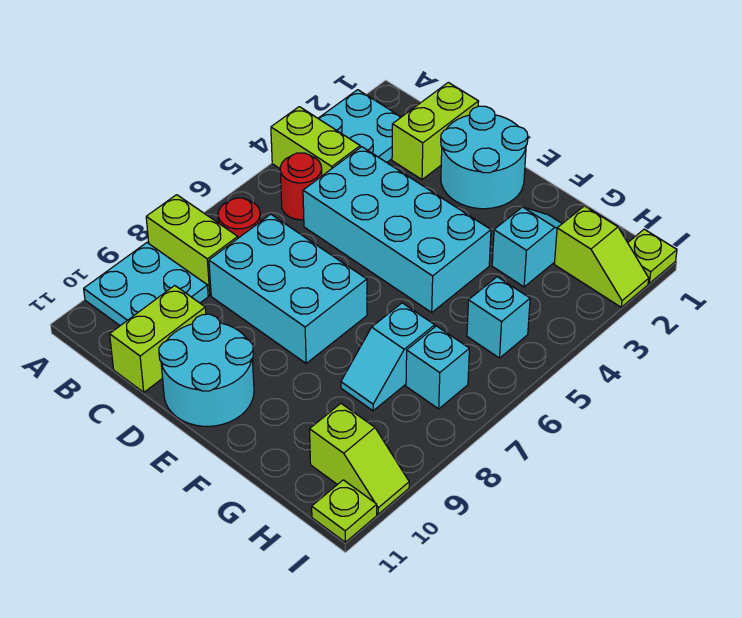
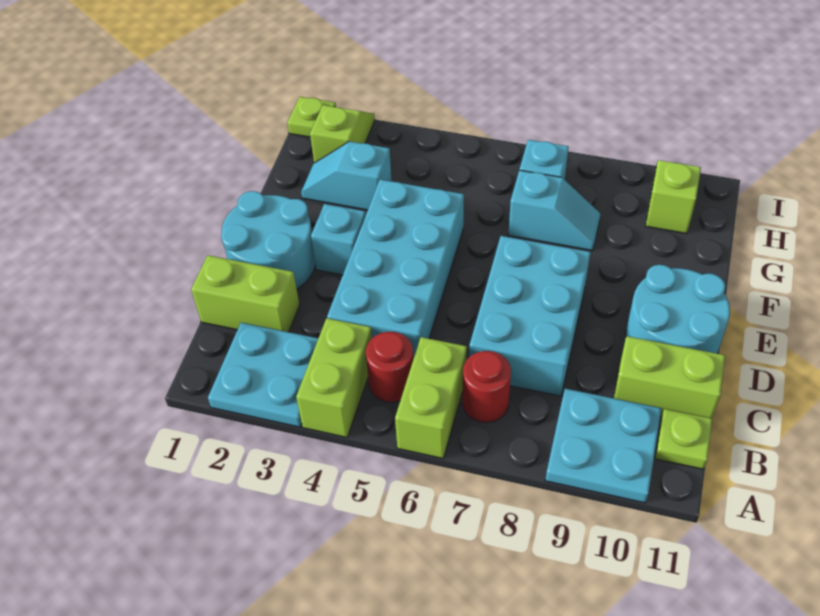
lime brick A8:B8 level 1 -> lime brick A6:B6 level 1
cyan brick H5 level 1 -> cyan brick E3 level 1
lime plate I11 level 1 -> lime plate B11 level 1

